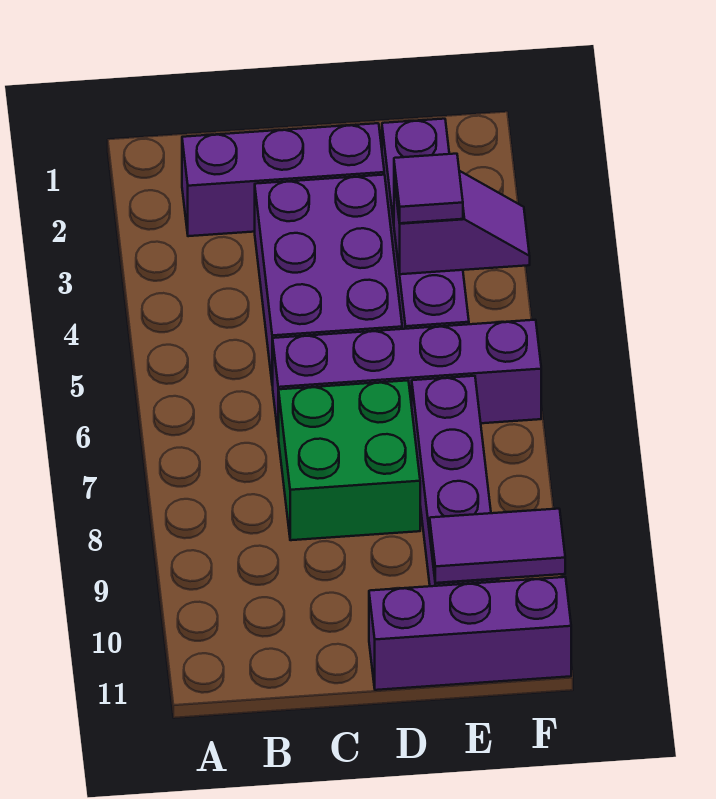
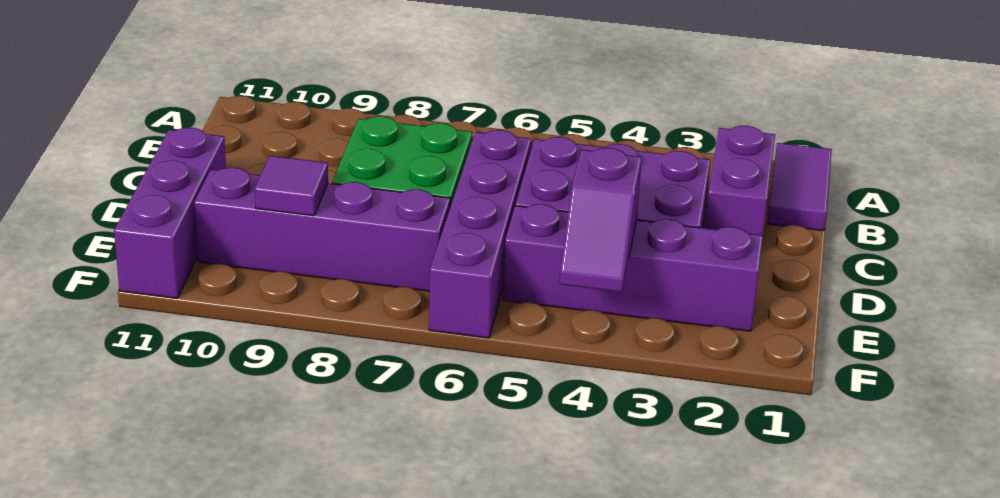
purple brick B2:D2 level 1 -> purple brick B2:C2 level 1
purple tile E4 level 3 -> purple tile E9 level 2
purple tile E10:F10 level 2 -> purple tile A1:B1 level 1

